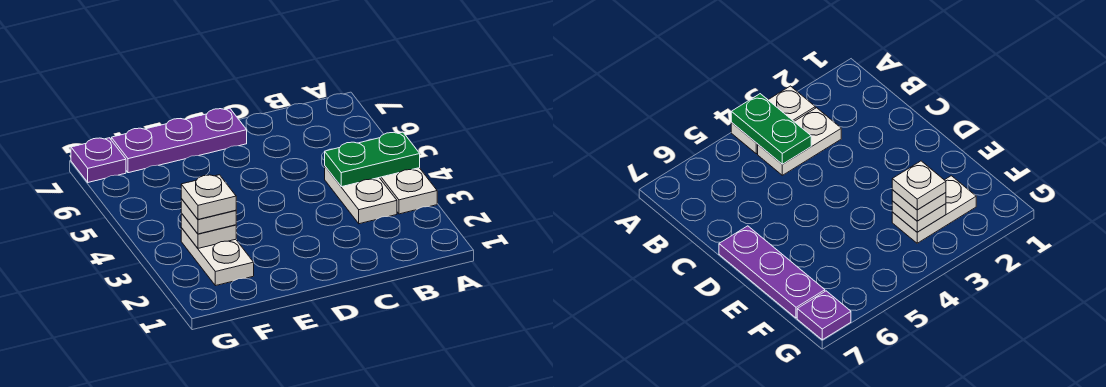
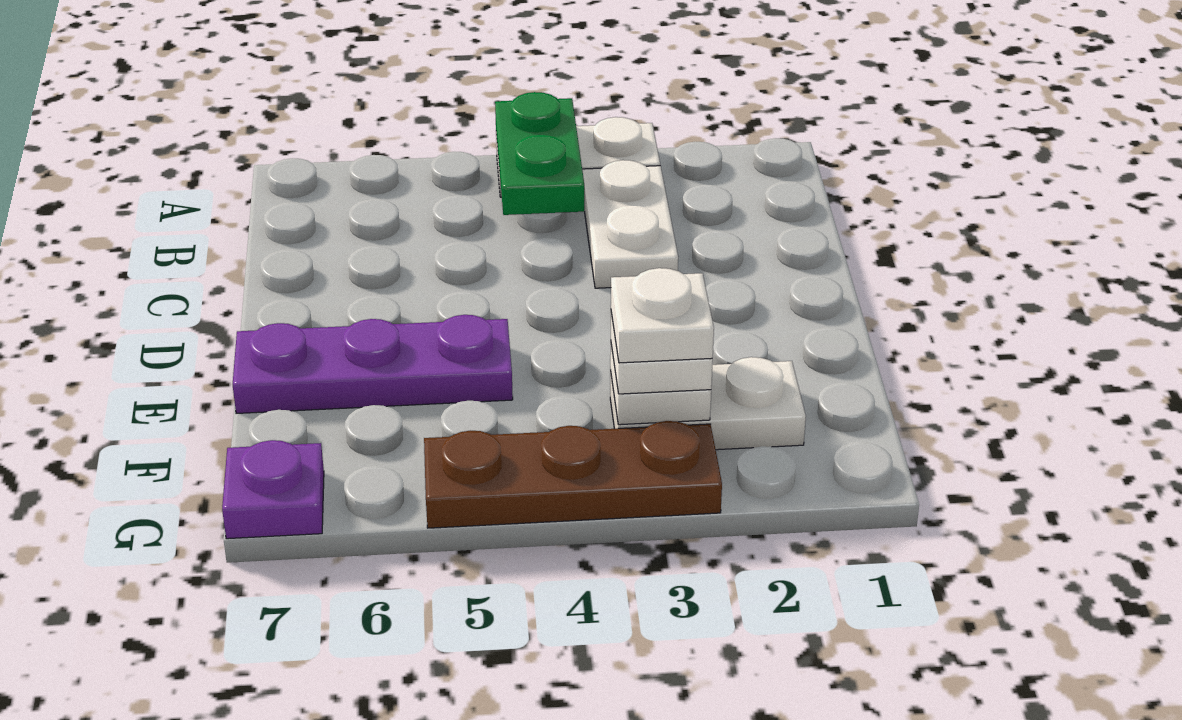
white plate B3:B4 level 1 -> white plate B3:C3 level 1
purple plate D7:F7 level 1 -> purple plate E5:E7 level 1
none -> brown plate G3:G5 level 1

